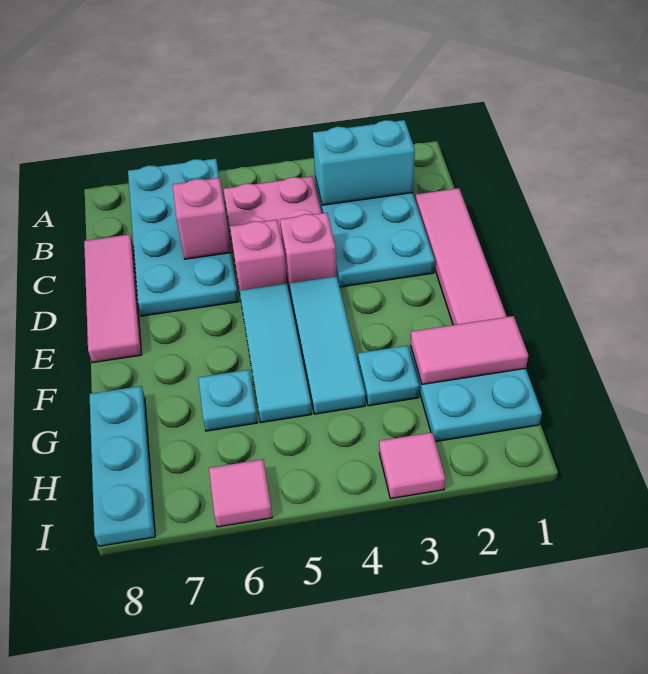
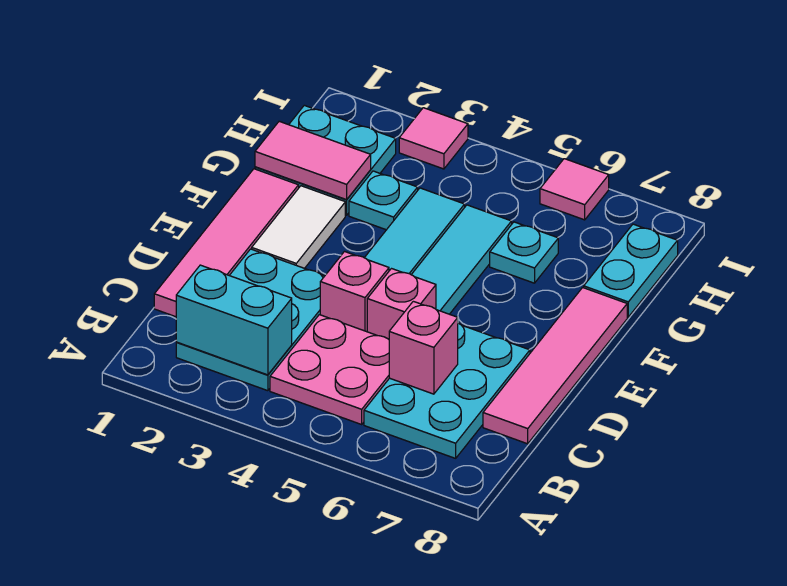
cyan plate A6:D7 level 1 -> cyan plate B6:D7 level 1
pink tile C8:E8 level 1 -> pink tile C8:F8 level 1
none -> white tile E2:F2 level 1
cyan plate G8:I8 level 1 -> cyan plate G8:H8 level 1

